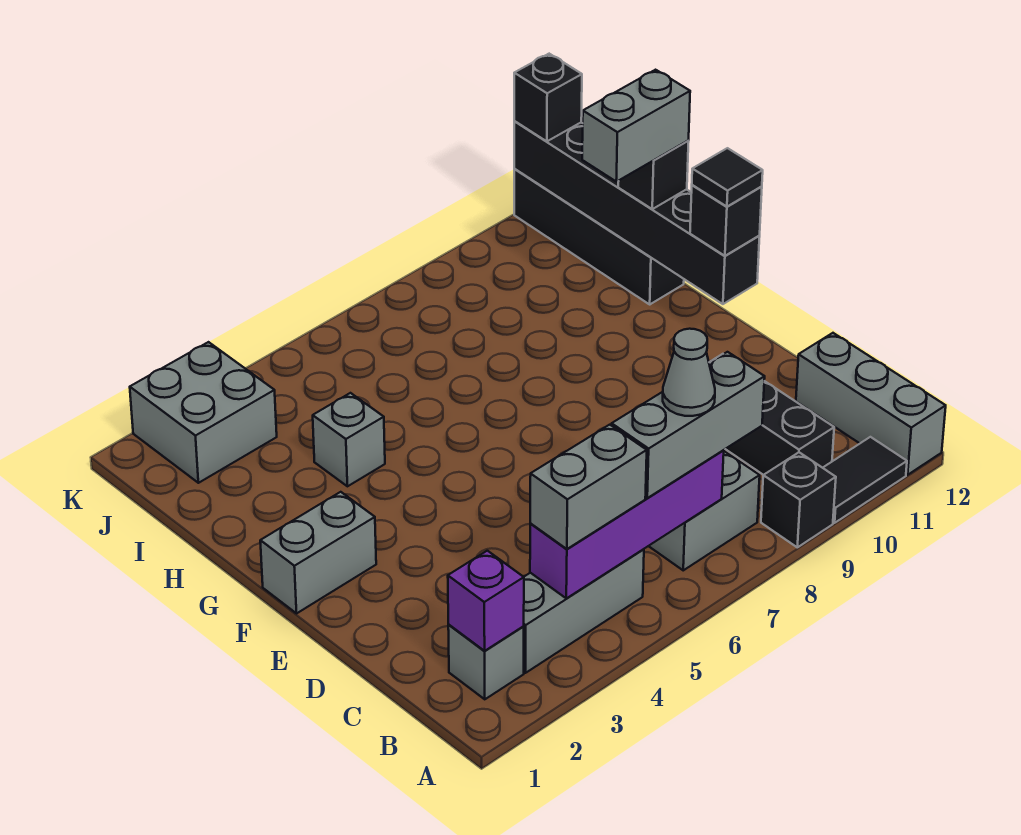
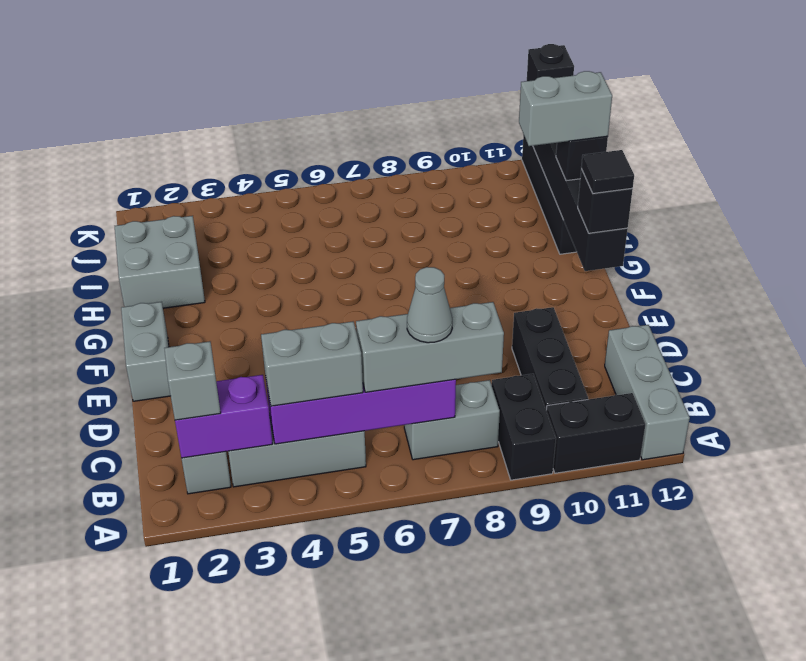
black brick A9 level 1 -> black brick A9:B9 level 1
black tile A10:A11 level 1 -> black brick A10:A11 level 1
purple brick B2 level 2 -> purple brick B2:B3 level 2
grey brick F1:F2 level 1 -> grey brick E1:F1 level 1
grey brick H4 level 1 -> grey brick B2 level 3
grey brick J2:K3 level 1 -> grey brick H1:I2 level 1

